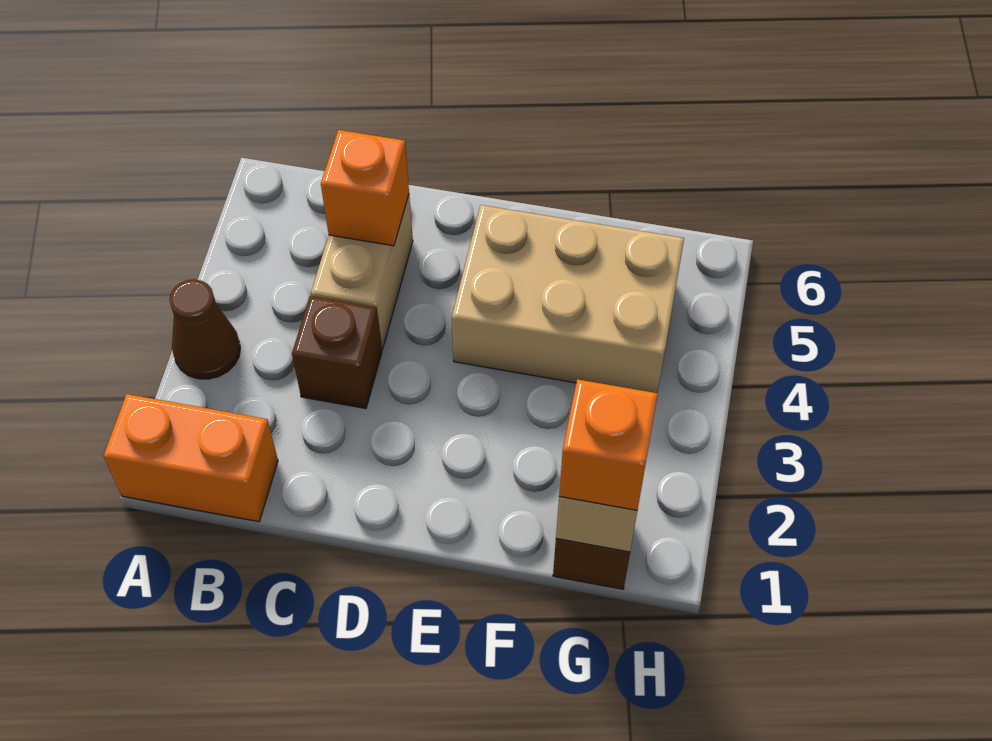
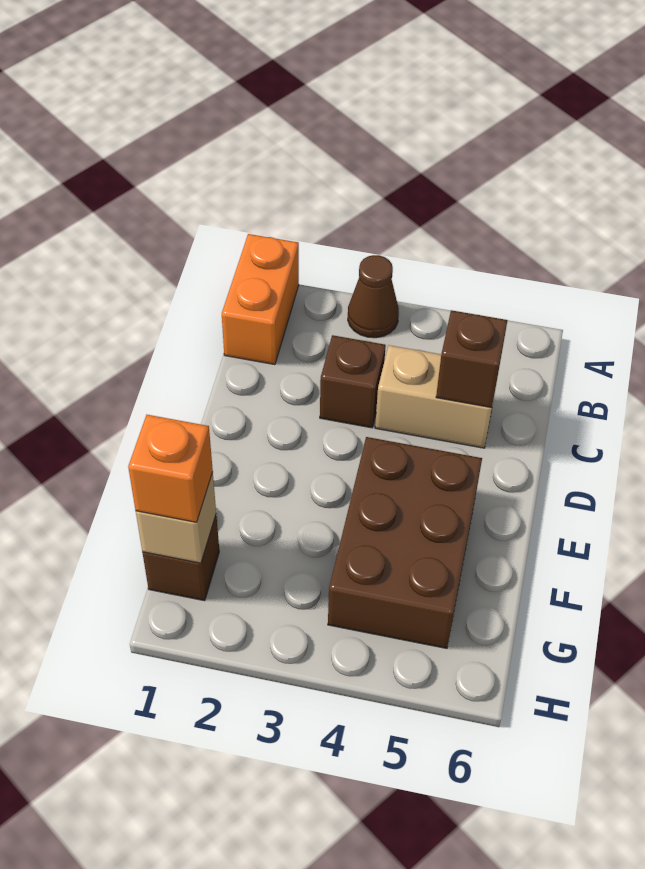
orange brick C5 level 2 -> brown brick C5 level 2
tan brick E4:G5 level 1 -> brown brick E4:G5 level 1

